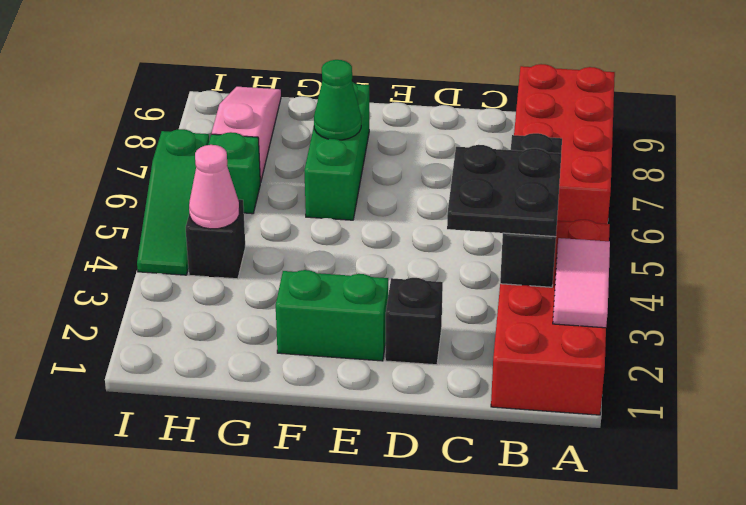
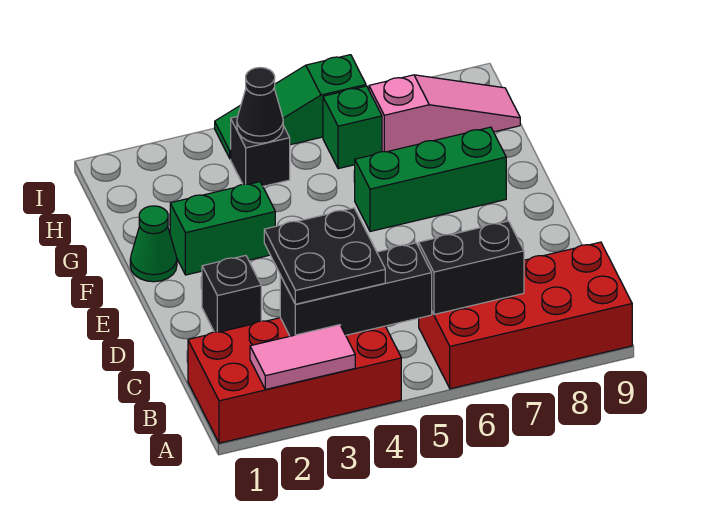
none -> black brick B6:B7 level 2
green brick E2:F2 level 1 -> green brick F2:F3 level 1
green cone F7 level 2 -> green cone F1 level 1
pink cone H4 level 2 -> black cone H4 level 2

